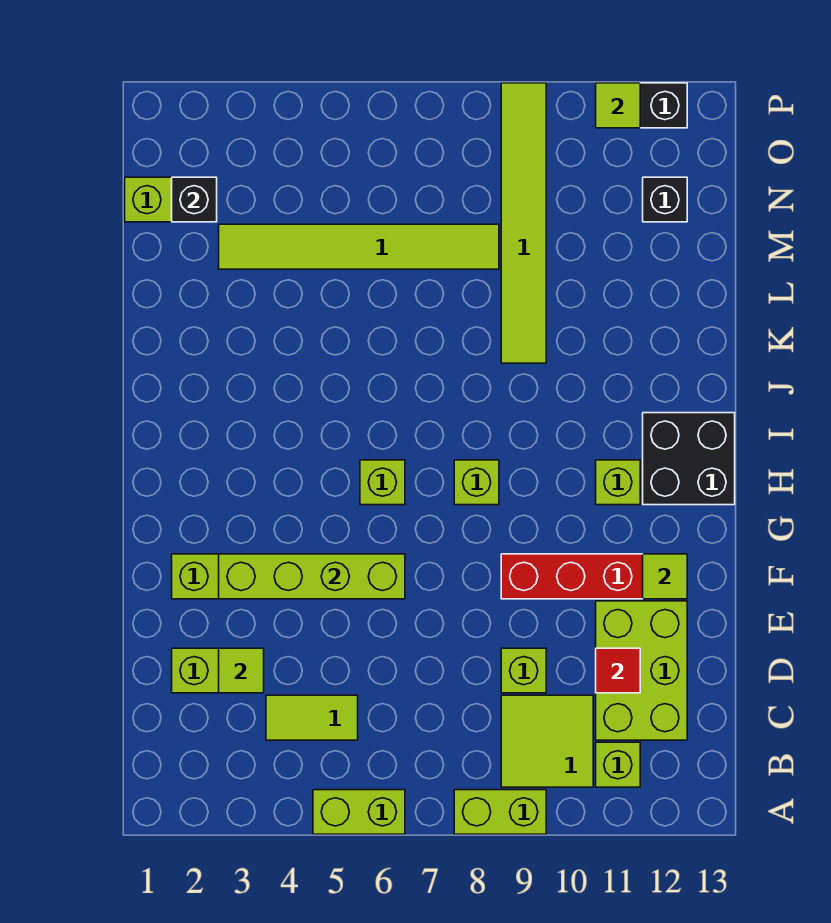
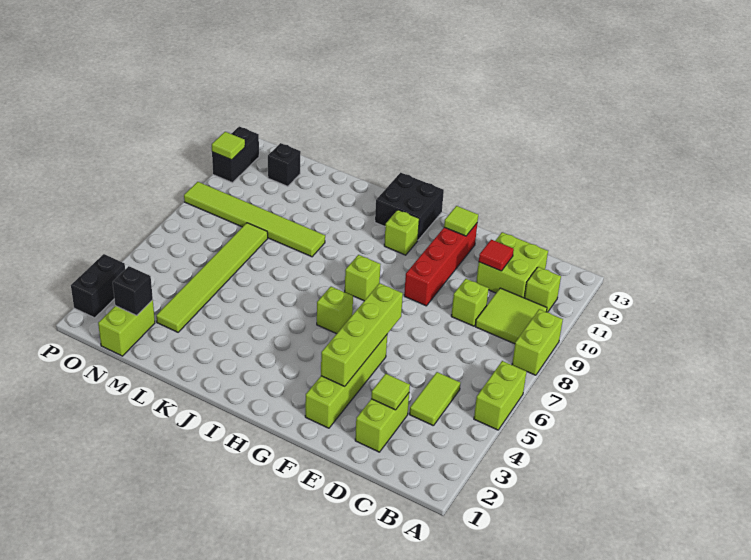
lime brick C11:E12 level 1 -> lime brick C11:D12 level 1
none -> black brick P2:P3 level 1

